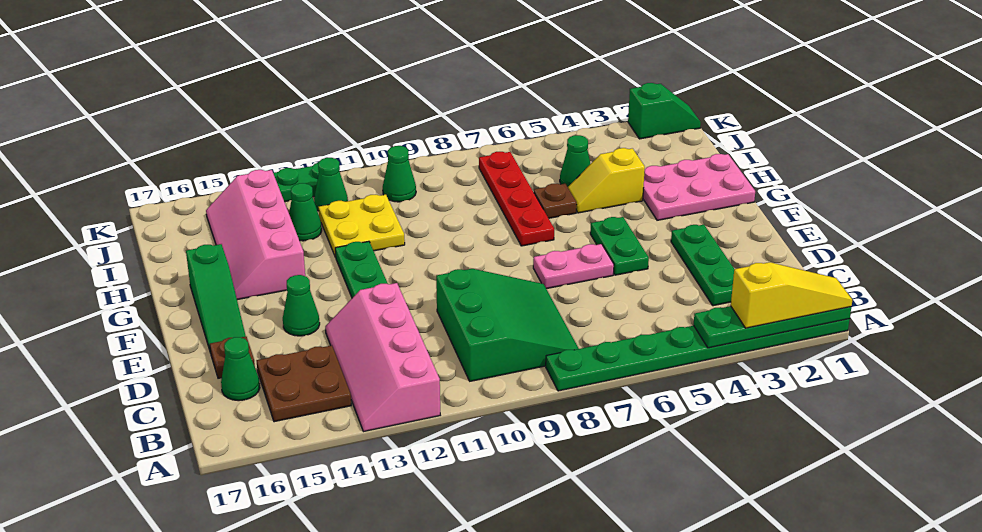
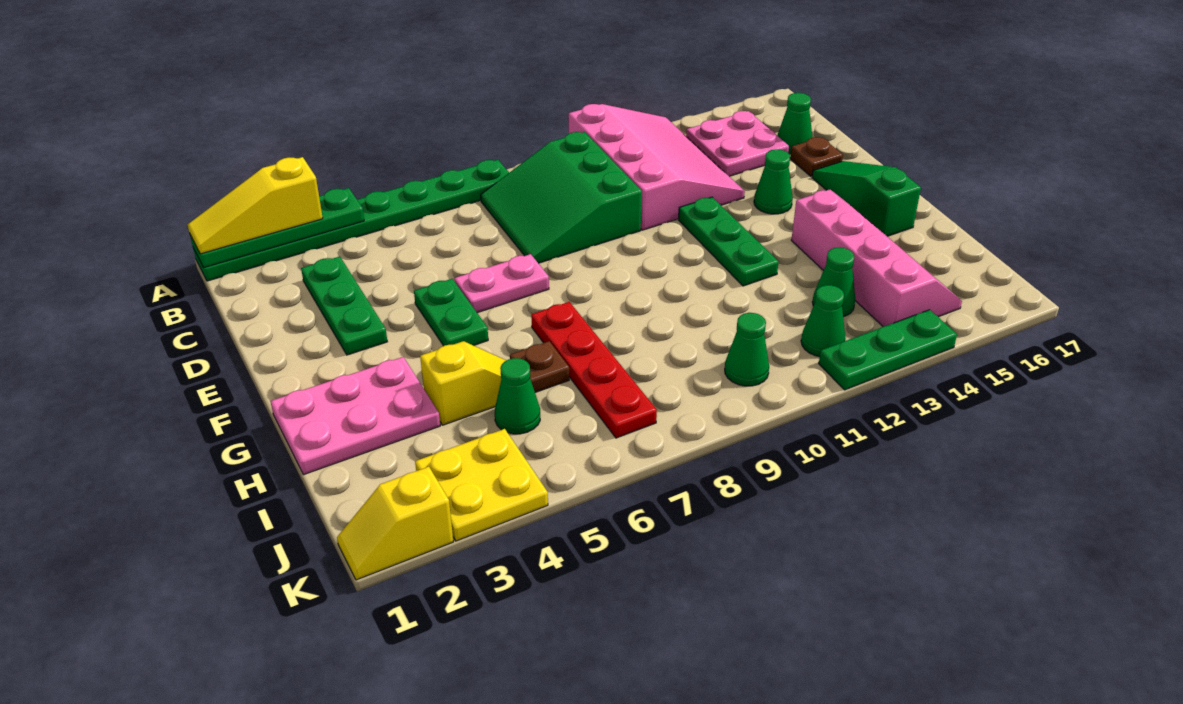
pink slope A12:D13 level 1 top 12 -> pink slope A11:D13 level 1 top 11
brown plate B14:C15 level 1 -> pink plate B14:C15 level 1
yellow plate H11:I12 level 1 -> yellow plate J3:K4 level 1
green slope K1:K2 level 1 top 2 -> yellow slope K1:K2 level 1 top 2

